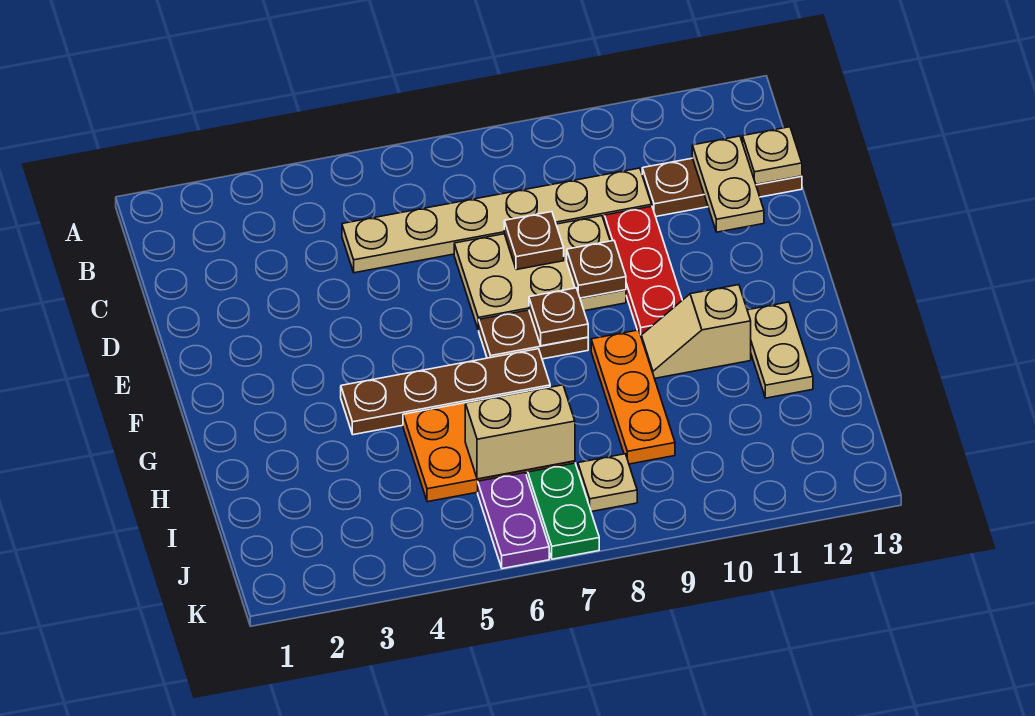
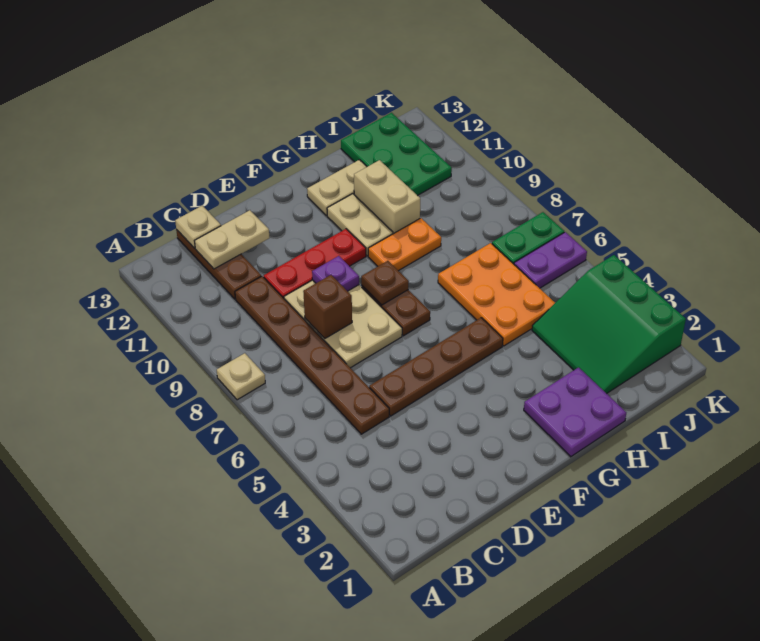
tan plate C5:C10 level 1 -> brown plate C5:C10 level 1
brown plate D8 level 2 -> brown brick D8 level 2
brown plate E9 level 2 -> purple plate E9 level 2
none -> purple plate G1:H2 level 1
brown plate G4:G7 level 1 -> brown plate D5:G5 level 1
orange plate G9:I9 level 1 -> orange plate G9:H9 level 1
tan slope G10:G11 level 1 top 11 -> tan plate G10:G11 level 1
none -> green slope I2:K4 level 1 top K
tan brick I6:I7 level 2 -> tan brick H10:H11 level 1
none -> green plate I11:J13 level 1
tan plate J8 level 1 -> tan plate A8 level 1

